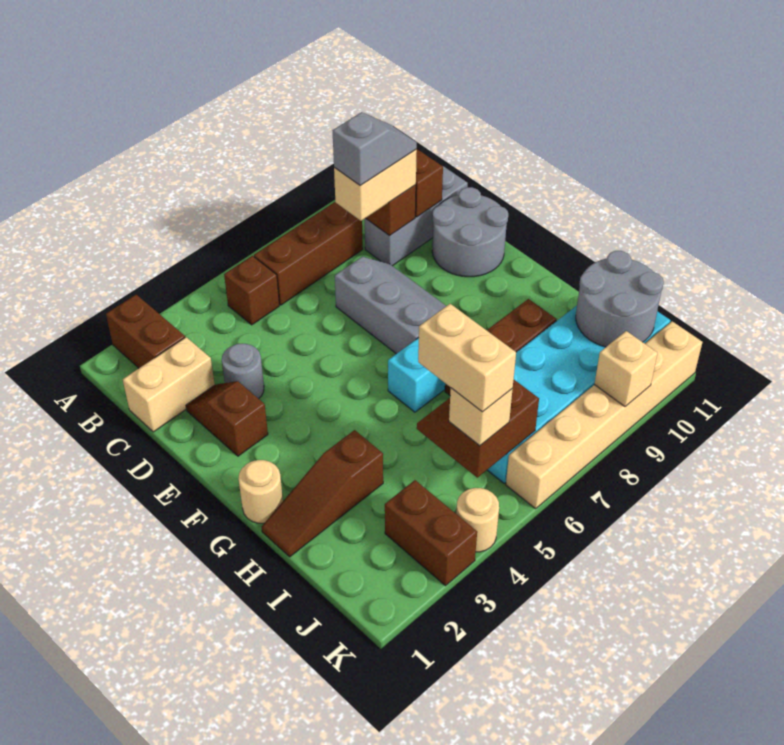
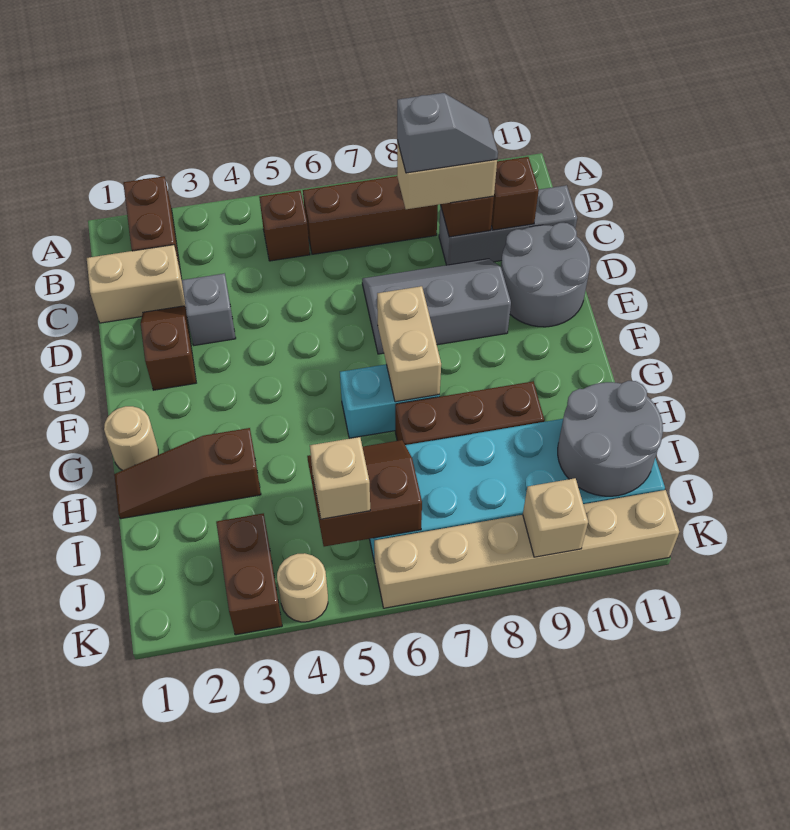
grey round brick D3 level 1 -> grey brick D3 level 1
grey slope D7:F8 level 1 top 7 -> grey slope D7:E9 level 1 top E
tan brick I5:J5 level 4 -> tan brick F7:G7 level 2

